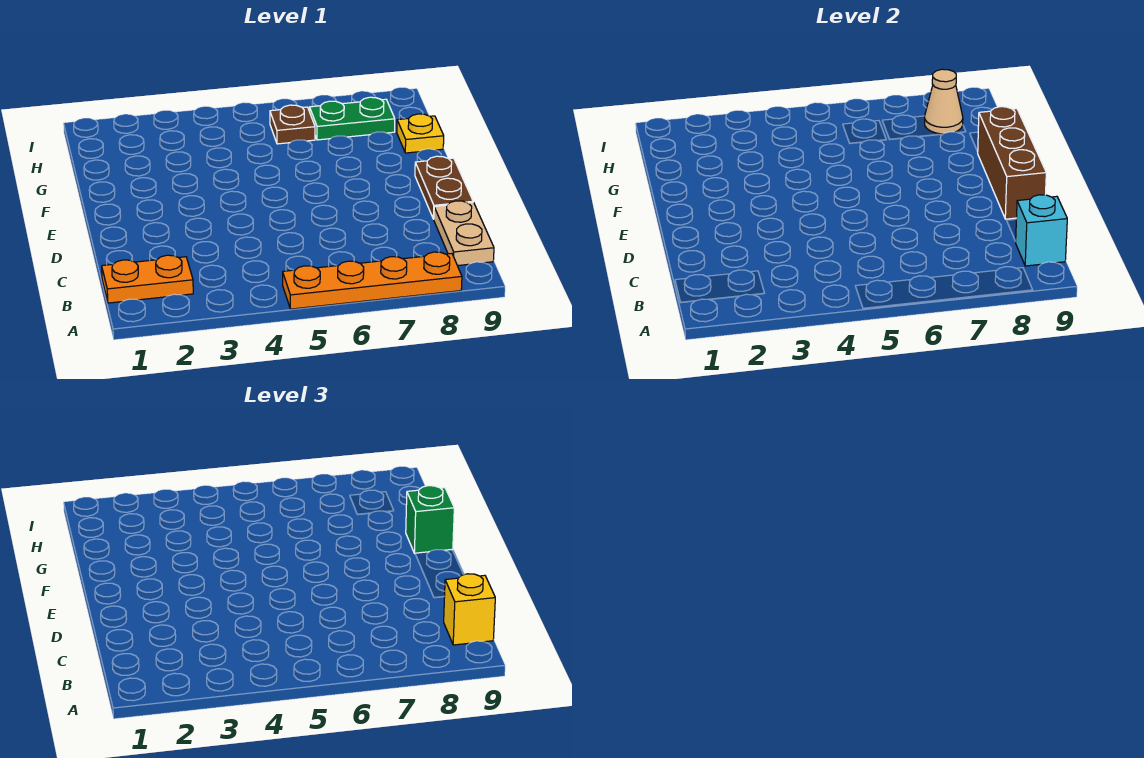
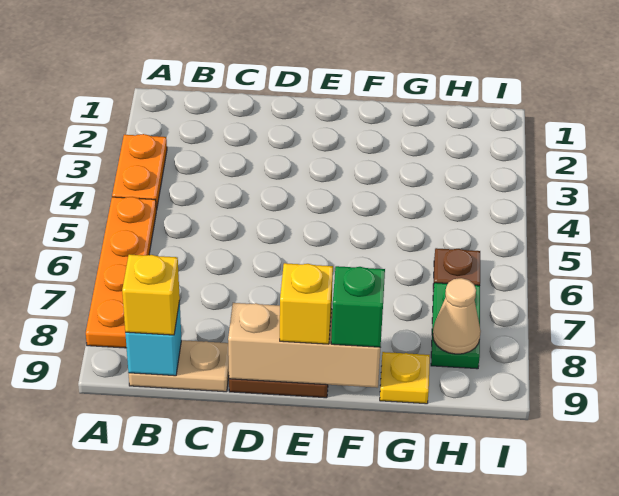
orange plate B1:B2 level 1 -> orange plate A3:A4 level 1
brown brick D9:F9 level 2 -> tan brick D9:F9 level 2
none -> yellow brick E9 level 3

